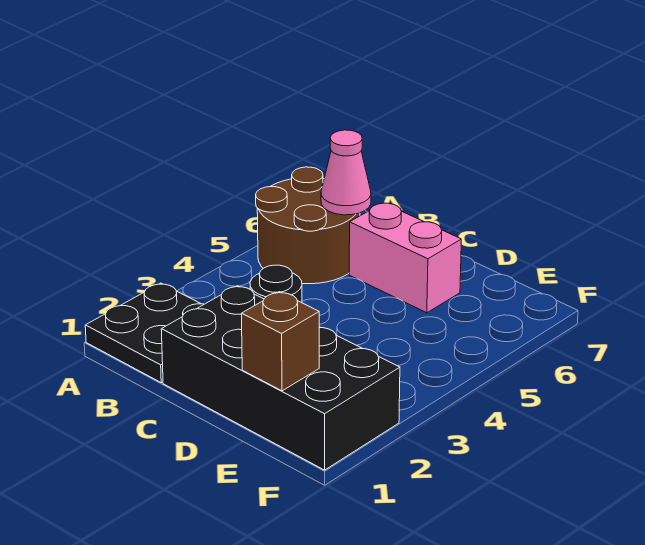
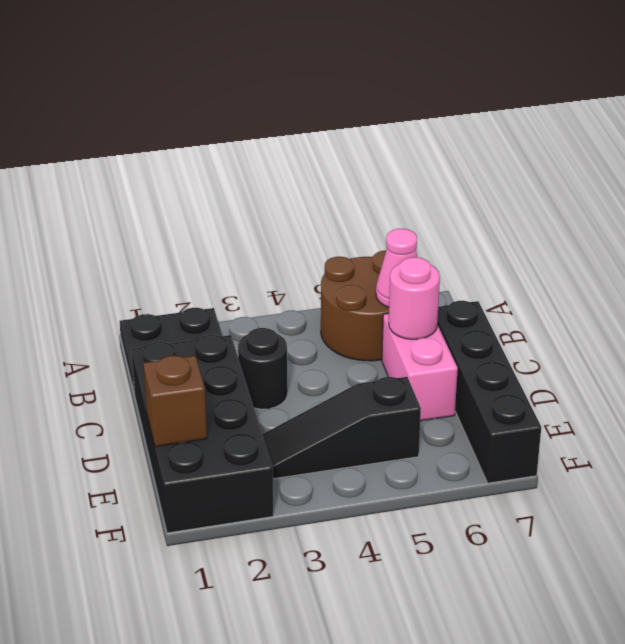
none -> pink round brick C6 level 2
none -> black brick C7:F7 level 1
none -> black slope E3:E5 level 1 top 5

